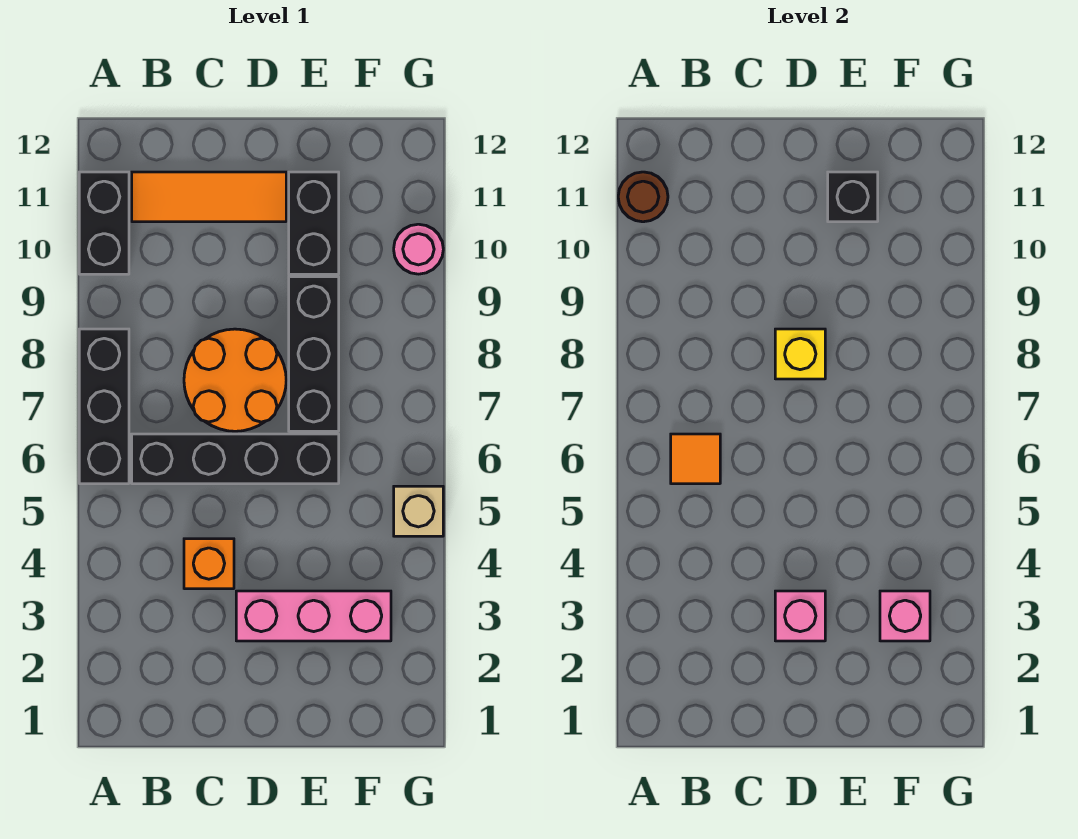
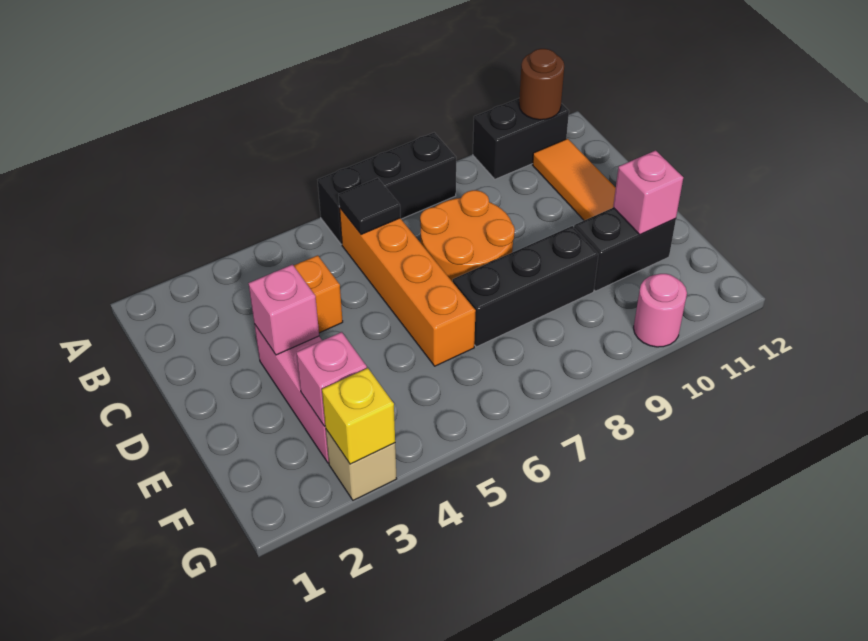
black brick B6:E6 level 1 -> orange brick B6:E6 level 1
orange tile B6 level 2 -> black tile B6 level 2
yellow brick D8 level 2 -> yellow brick G3 level 2
black brick E11 level 2 -> pink brick E11 level 2
tan brick G5 level 1 -> tan brick G3 level 1

